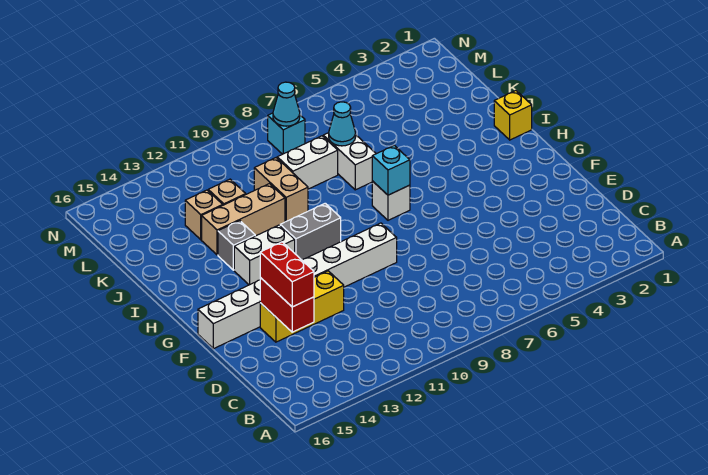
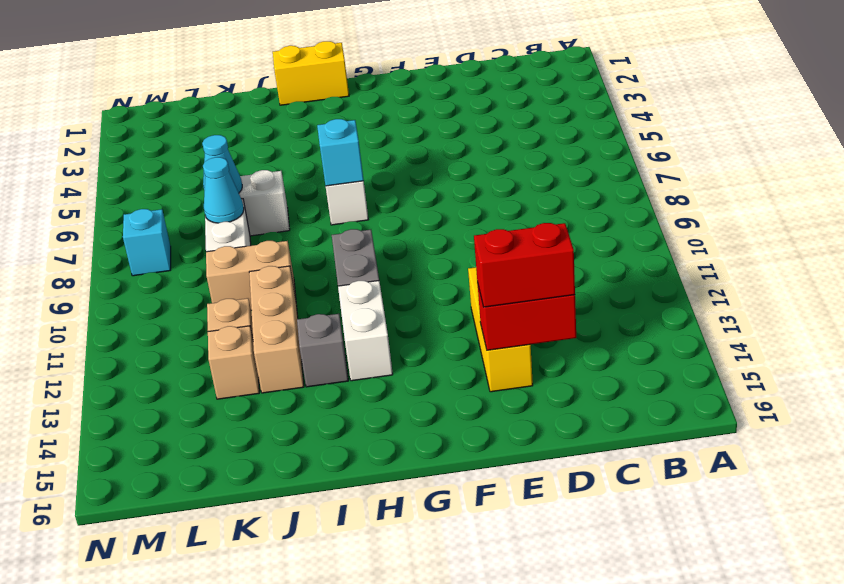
white brick F9:F16 level 1 -> none
yellow brick I1 level 1 -> yellow brick H1:I1 level 1
cyan cone M8 level 2 -> cyan cone K8 level 2

